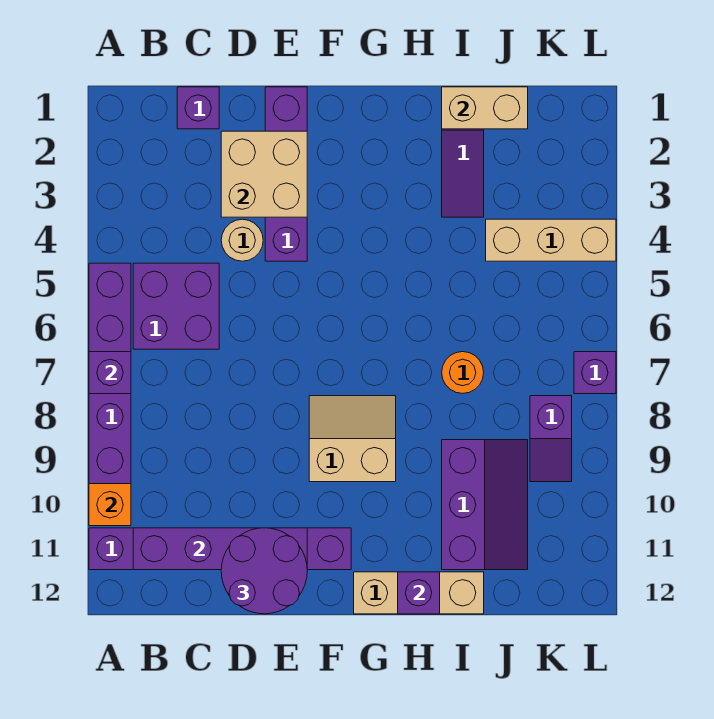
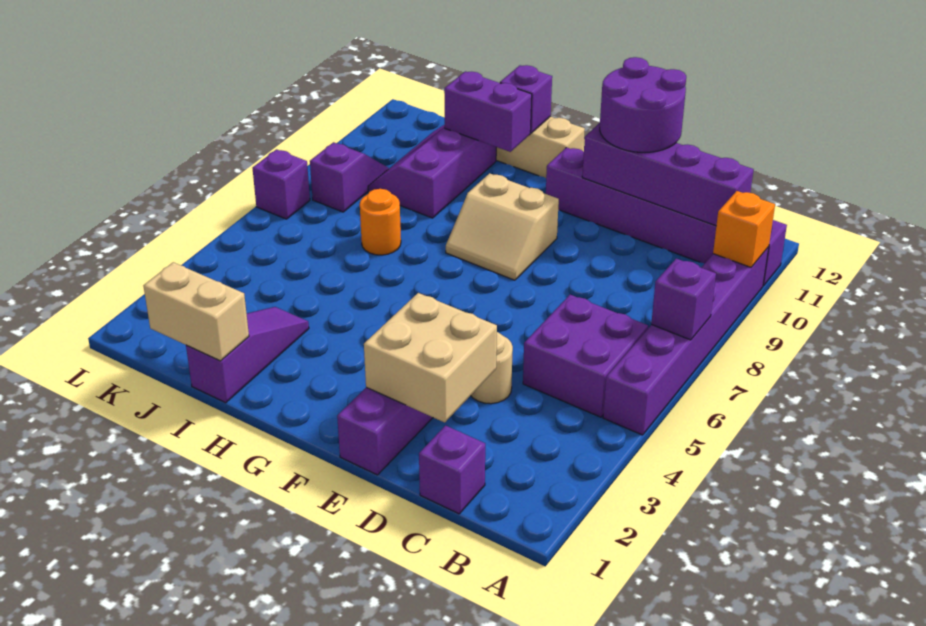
none -> purple brick H11:I11 level 2
tan brick J4:L4 level 1 -> none

